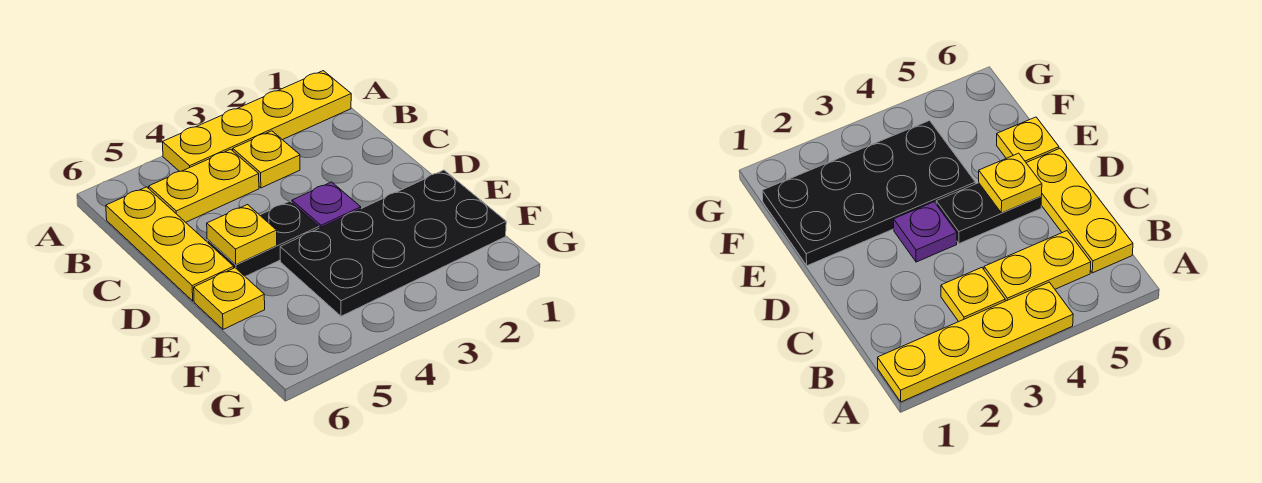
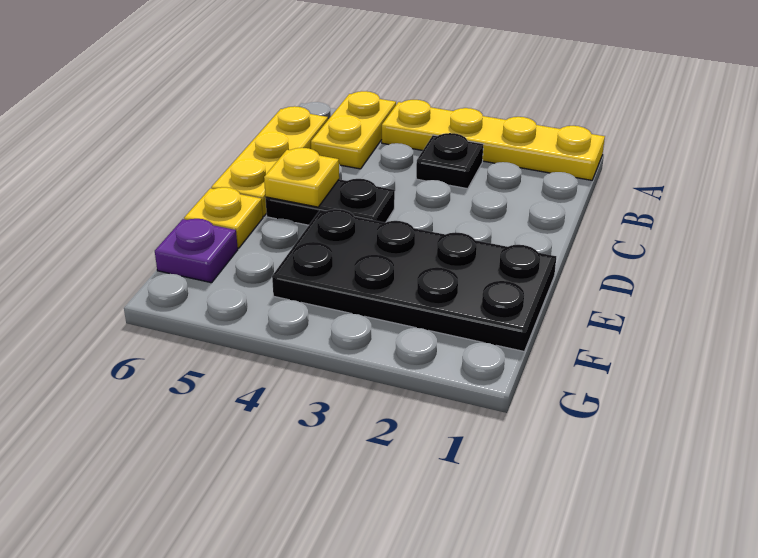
yellow plate B3 level 1 -> black plate B3 level 1
yellow plate B4:B5 level 1 -> yellow plate A5:B5 level 1
purple plate D3 level 1 -> purple plate F6 level 1

